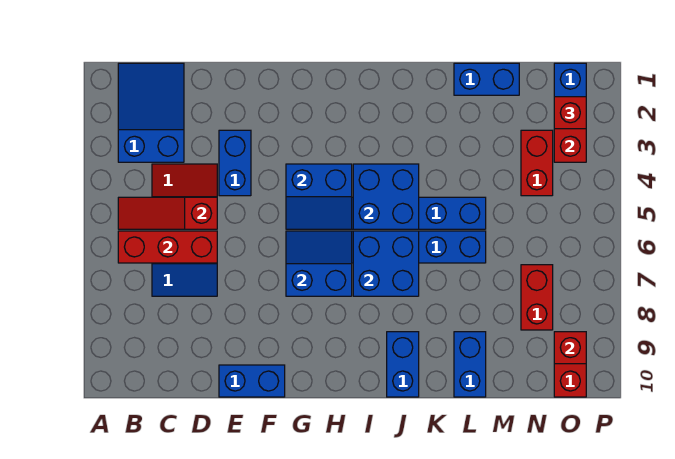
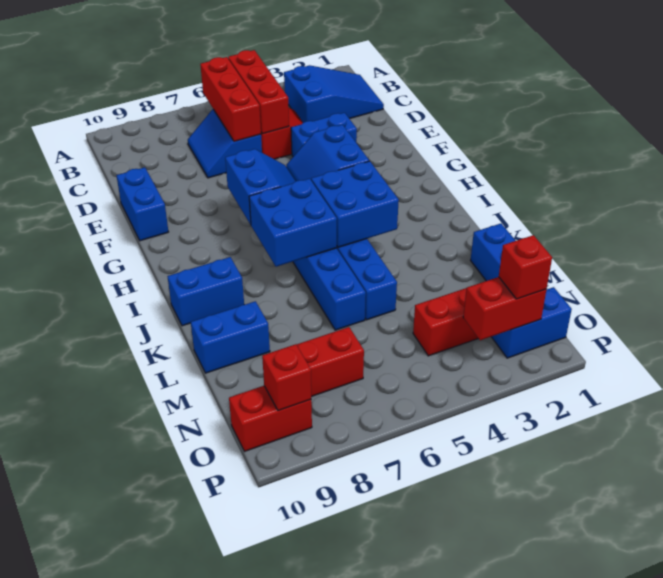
red slope B5:D5 level 2 top D -> red brick B5:D5 level 2

